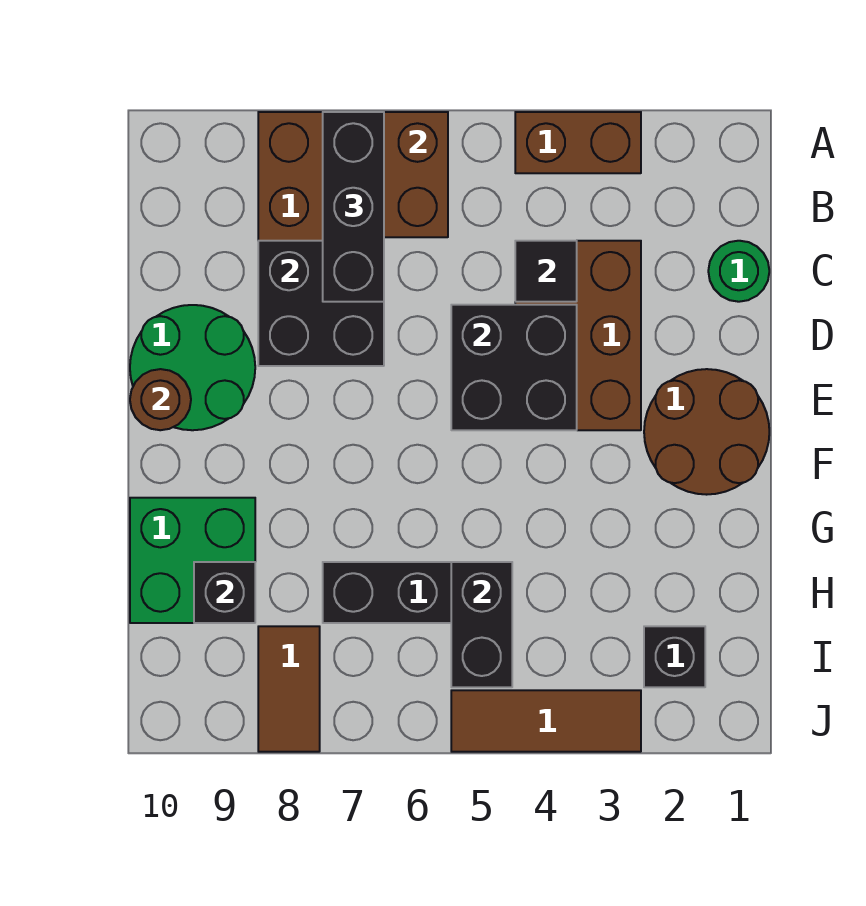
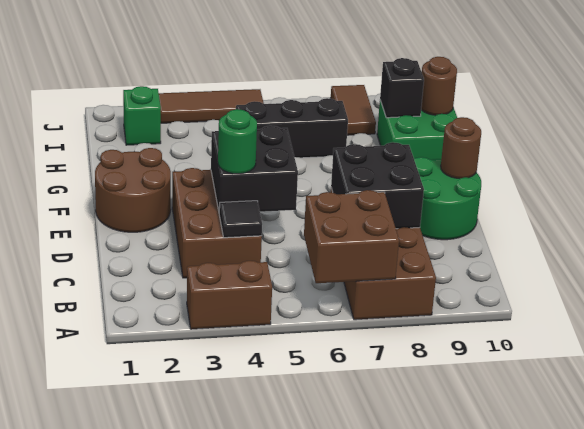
black brick A7:C7 level 3 -> none
green round brick C1 level 1 -> green round brick D4 level 3
black brick H5:I5 level 2 -> none
none -> brown round brick H10 level 2
black brick I2 level 1 -> green brick I2 level 1

